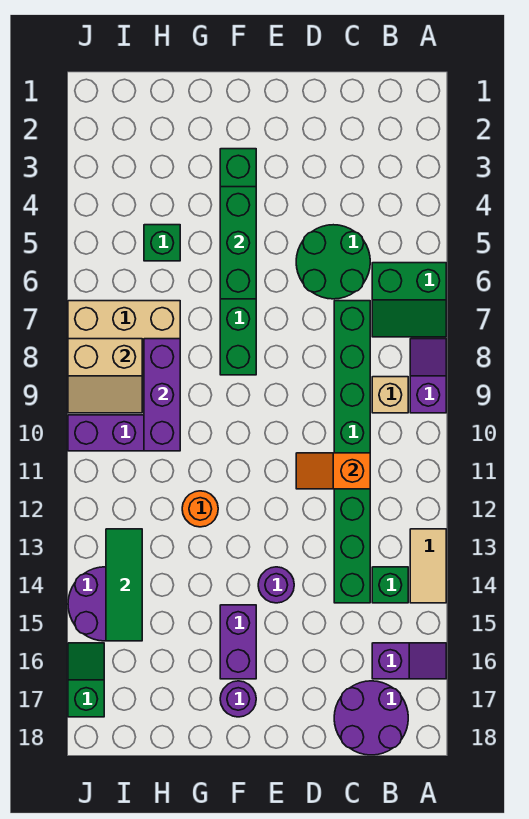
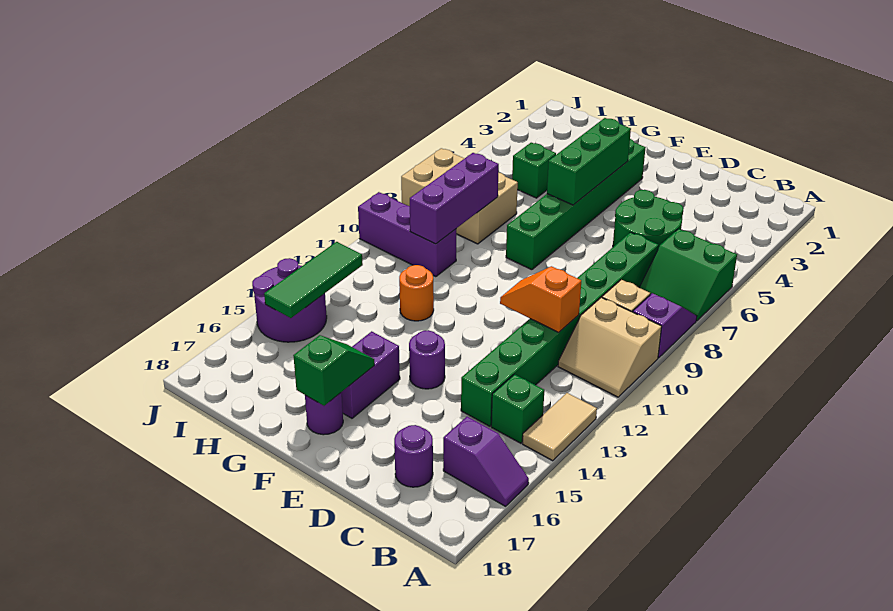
purple round brick B17:C18 level 1 -> purple round brick C17 level 1
tan slope I8:J9 level 2 top 8 -> tan slope A10:B11 level 1 top 10
green slope J16:J17 level 1 top 17 -> green slope F16:F17 level 2 top 17

